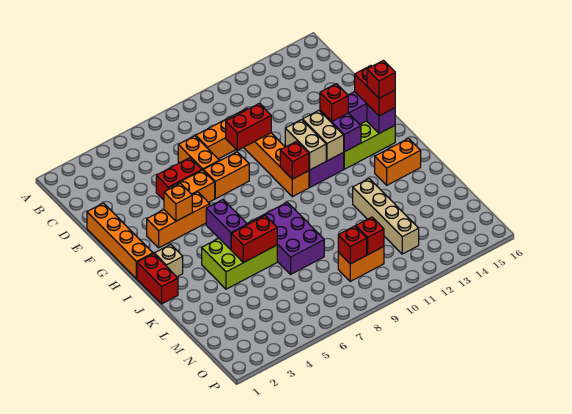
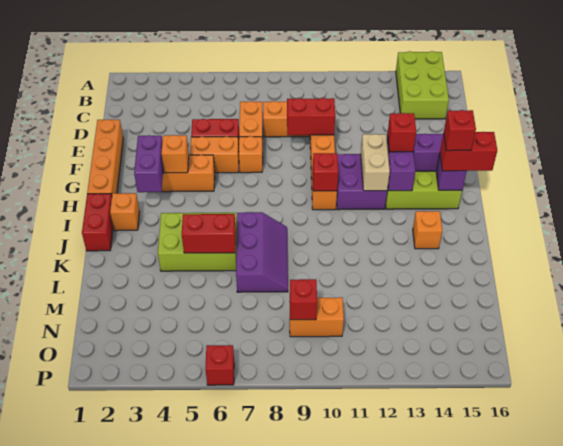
none -> lime brick A14:C15 level 1
orange brick F7:F8 level 1 -> orange brick F7 level 1
tan brick G11:H11 level 2 -> none
red brick G15:H15 level 3 -> red brick H15:H16 level 3
tan brick I2 level 1 -> orange brick I2 level 1
purple brick I5:J5 level 2 -> purple brick G3:H3 level 2
purple brick J7:L8 level 1 -> purple slope J7:L8 level 1 top 7
orange brick J14:J15 level 1 -> orange brick J14 level 1
tan brick K12:N12 level 1 -> none
red brick N10 level 2 -> red brick P6 level 1

